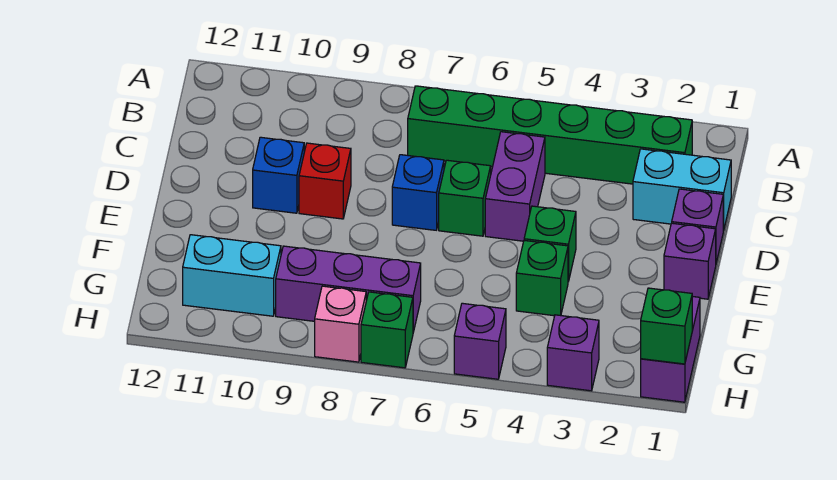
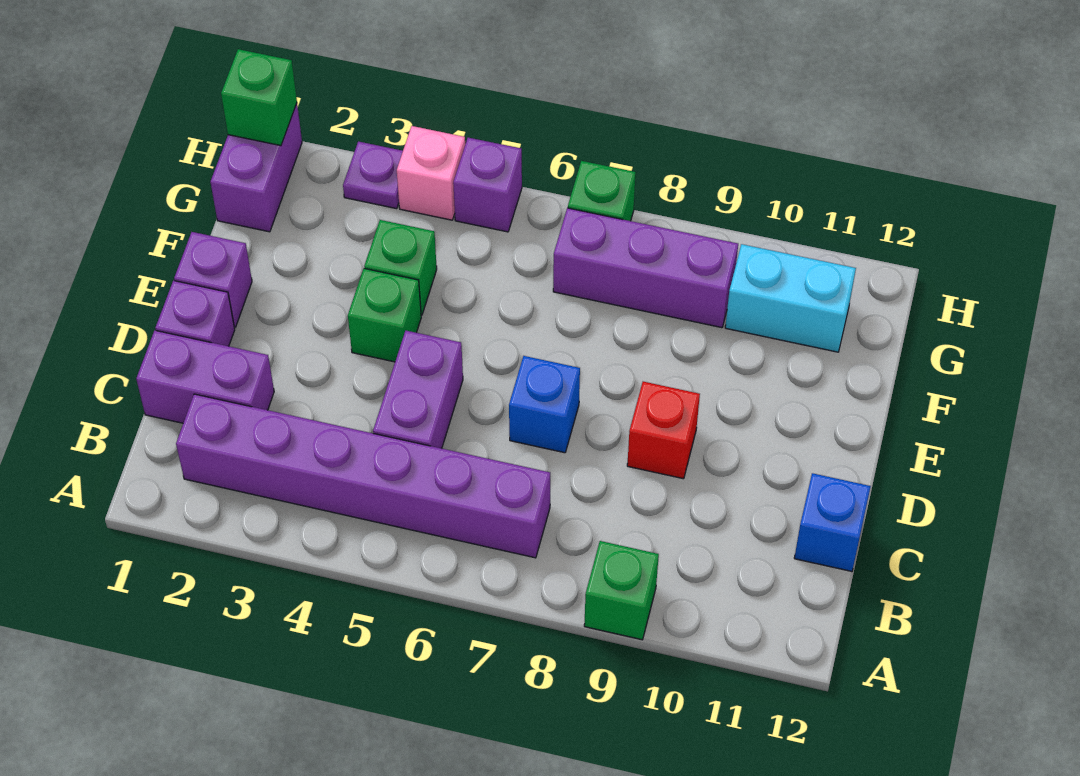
green brick B2:B7 level 1 -> purple brick B2:B7 level 1
cyan brick C1:C2 level 1 -> purple brick C1:C2 level 1
green brick D6 level 1 -> green brick A9 level 1
blue brick D10 level 1 -> blue brick C12 level 1
purple brick H3 level 1 -> purple plate H3 level 1
pink brick H8 level 1 -> pink brick H4 level 1

